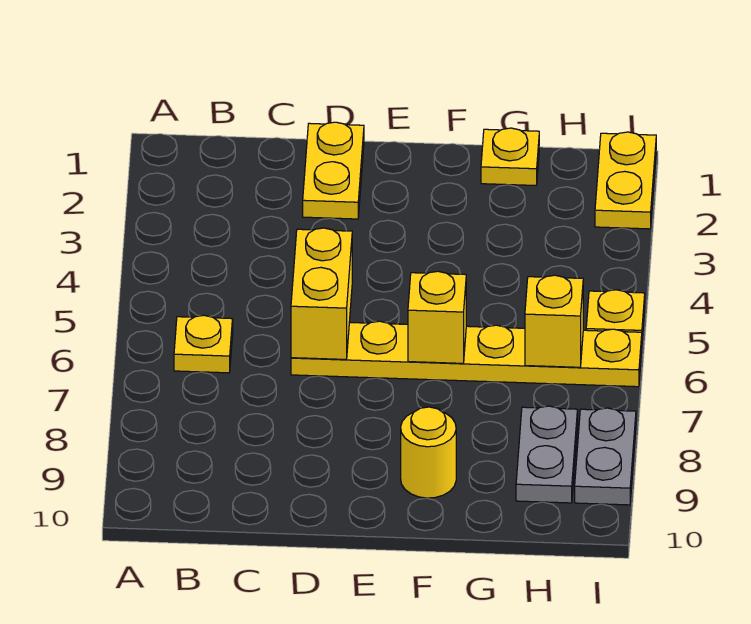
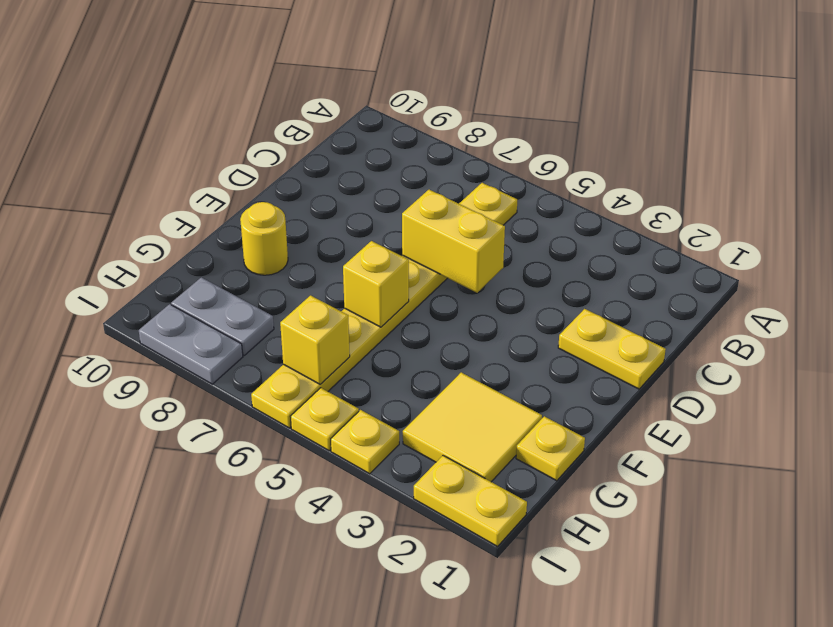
none -> yellow tile G2:H3 level 1
none -> yellow plate I4 level 1

